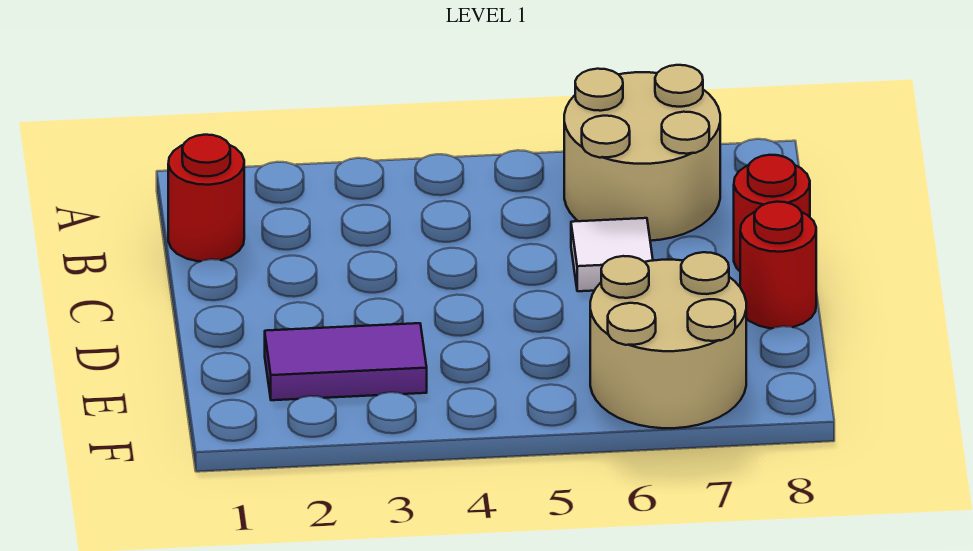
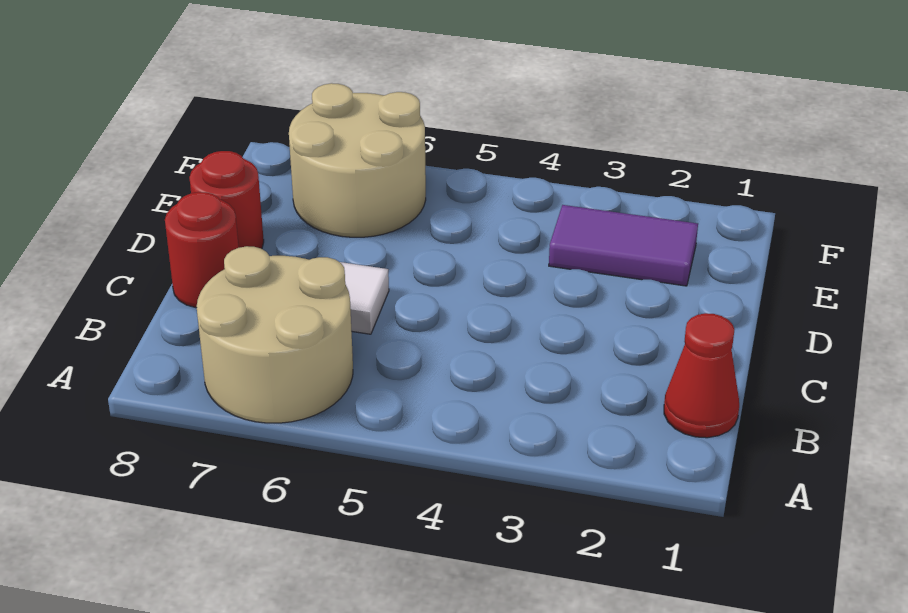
red round brick B1 level 1 -> red cone B1 level 1

